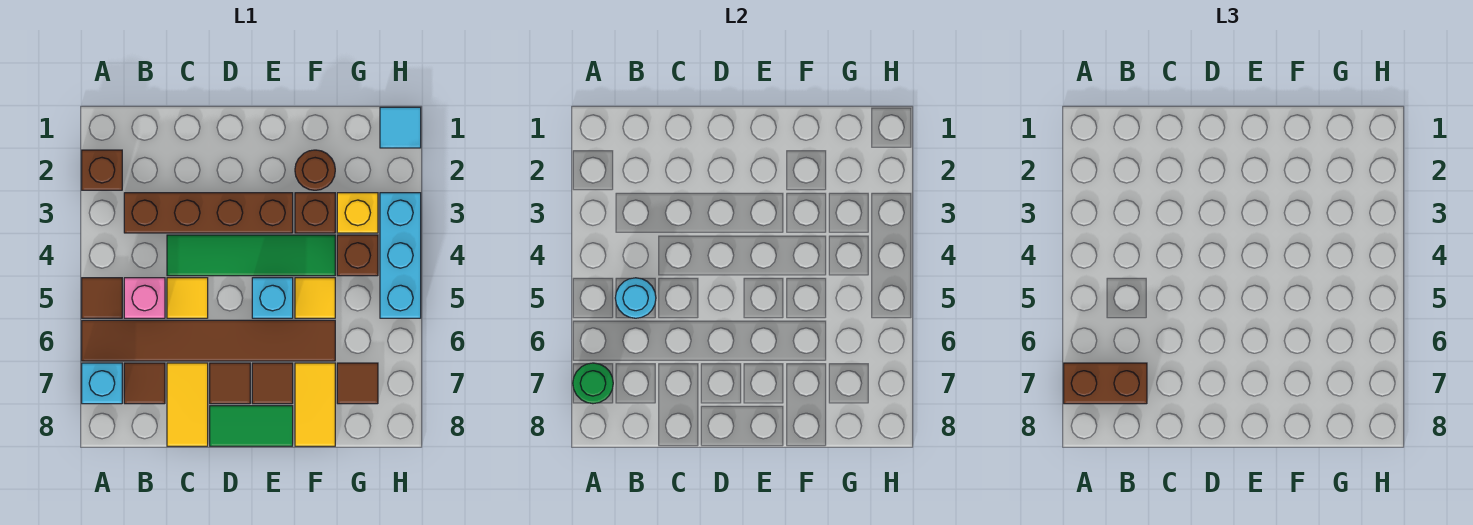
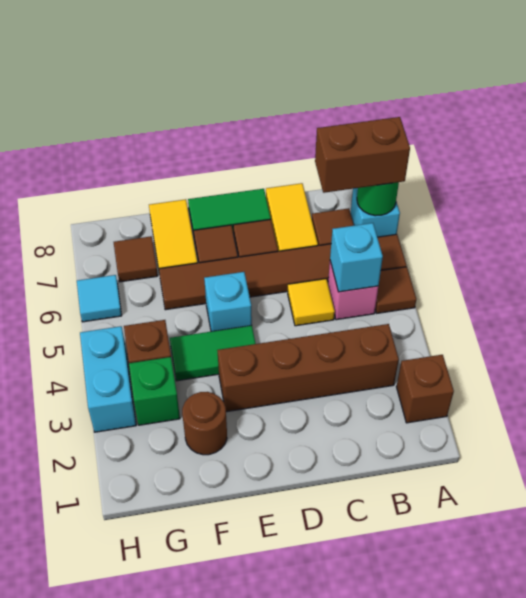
cyan round brick B5 level 2 -> cyan brick B5 level 2
green tile C4:F4 level 1 -> green tile E4:F4 level 1
brown brick F3 level 1 -> none
yellow tile F5 level 1 -> none
yellow brick G3 level 1 -> green brick G3 level 1
cyan tile H1 level 1 -> cyan tile H6 level 1
cyan brick H3:H5 level 1 -> cyan brick H3:H4 level 1

